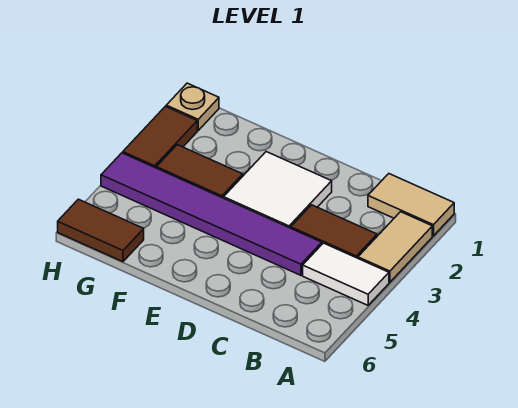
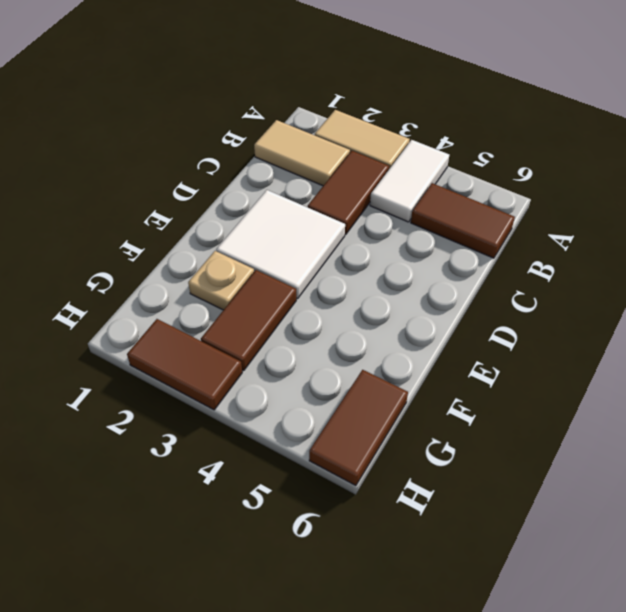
tan tile A1:B1 level 1 -> tan tile B1:B2 level 1
none -> brown tile B5:B6 level 1
purple tile C4:H4 level 1 -> none
tan plate H1 level 1 -> tan plate F2 level 1

